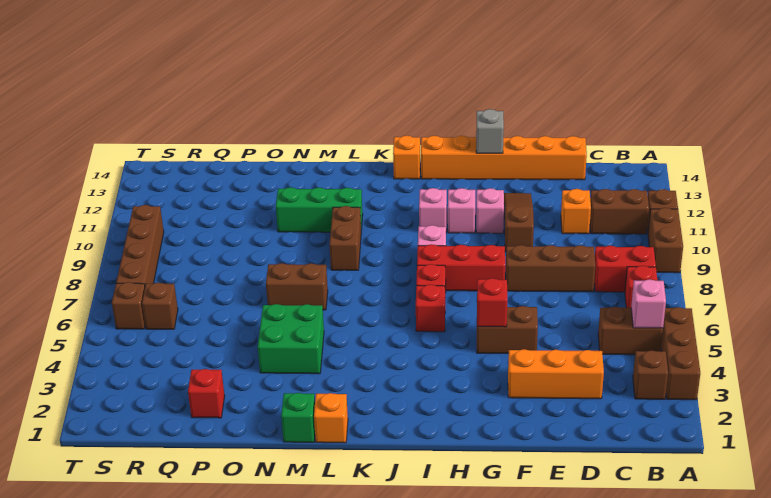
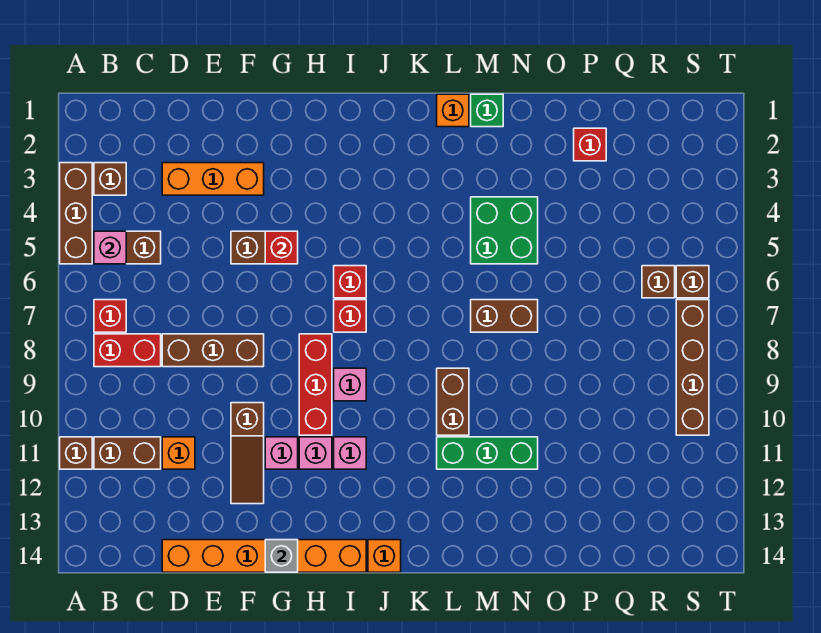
brown brick A9:A10 level 1 -> none
red brick G8:I8 level 1 -> red brick H8:H10 level 1

